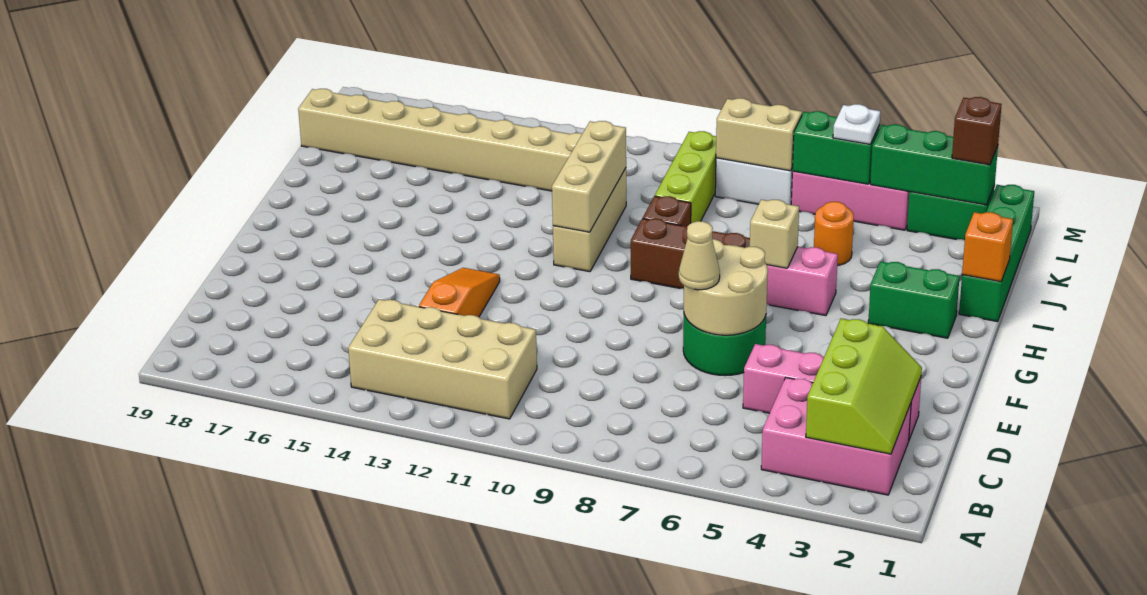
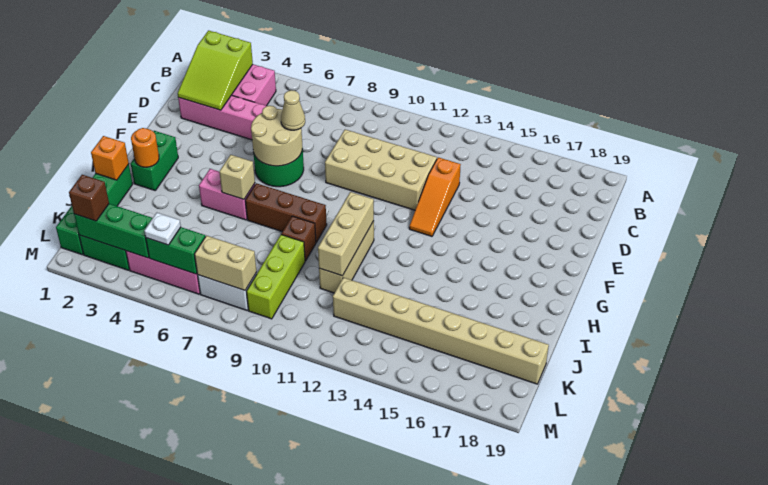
lime slope B2:D3 level 2 top 3 -> lime slope B2:D3 level 2 top B
tan brick B11:C14 level 1 -> tan brick D9:E12 level 1
green brick H2:H3 level 1 -> green brick G2:H2 level 1
orange round brick J5 level 1 -> orange round brick H2 level 2

